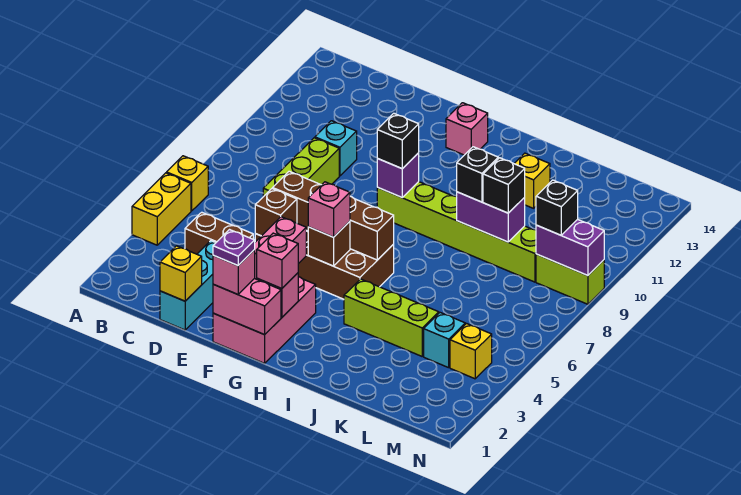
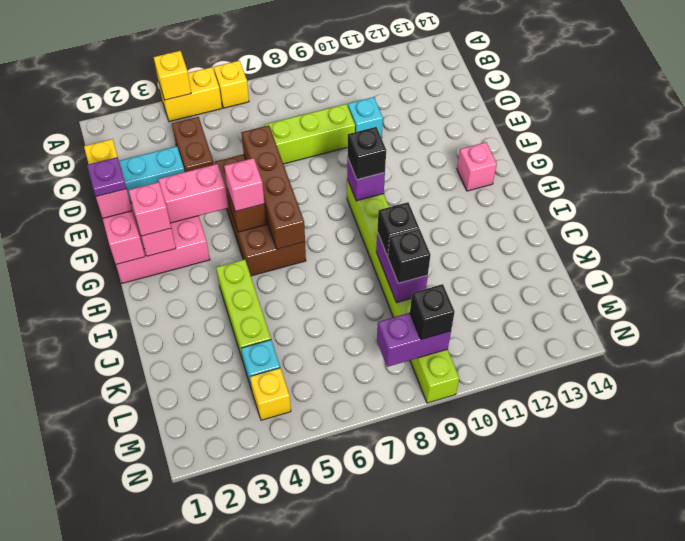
brown brick E5 level 2 -> none
yellow brick J12 level 1 -> yellow brick A4 level 2
purple brick M9:N9 level 2 -> purple brick M8:M9 level 2

